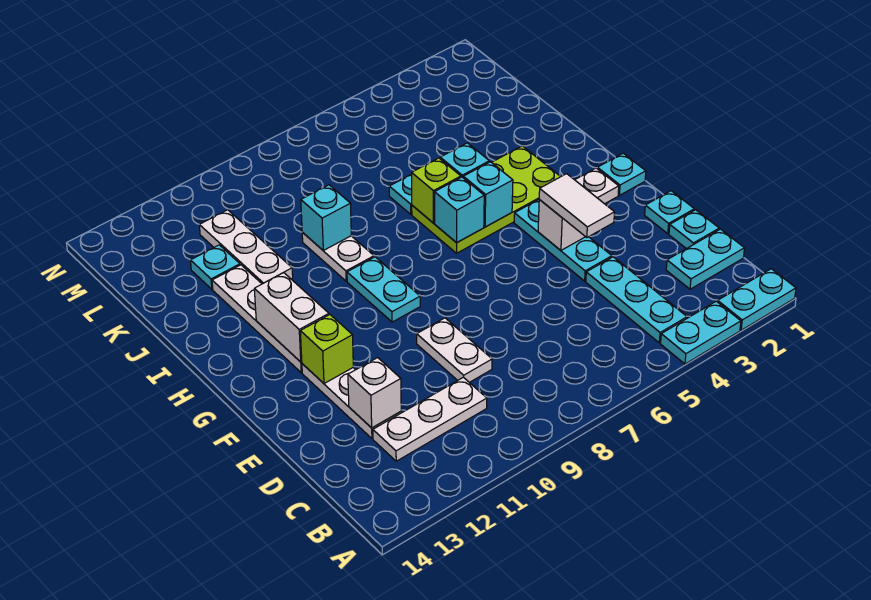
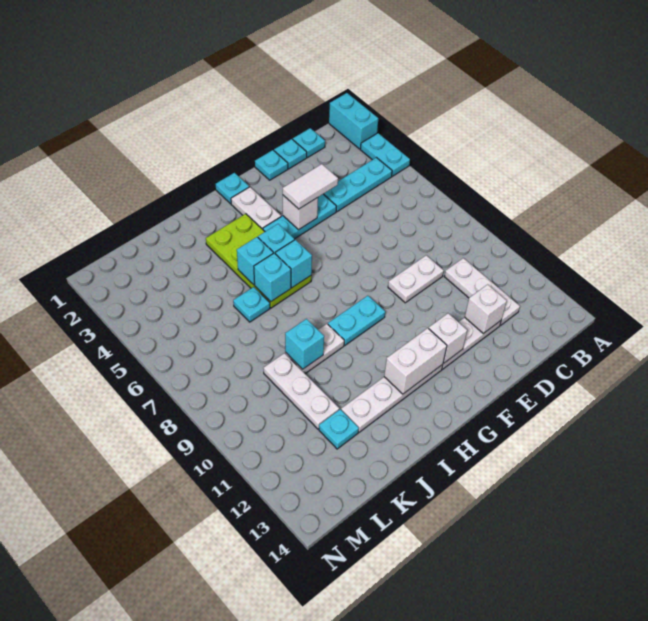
cyan plate A1:A2 level 1 -> cyan brick A1:A2 level 1
cyan plate C1:C2 level 1 -> cyan plate C1 level 1
lime brick F12 level 2 -> white brick F12 level 2
lime brick I6 level 2 -> cyan brick I6 level 2
white plate J11:L11 level 1 -> white plate K9:K11 level 1

